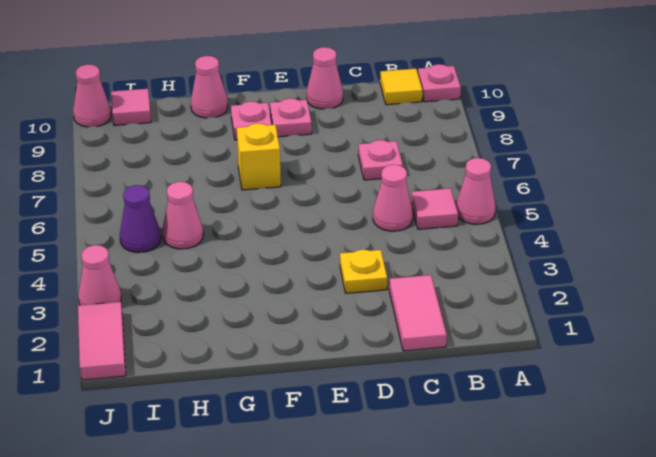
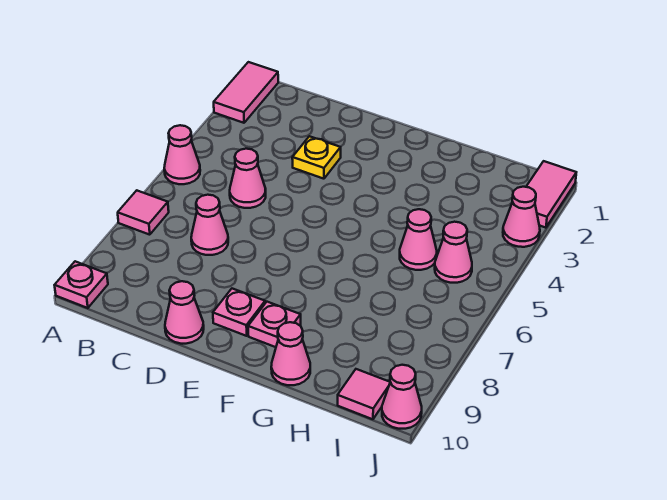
pink tile B5 level 1 -> pink tile A7 level 1
yellow tile B10 level 1 -> none
pink tile C1:C2 level 1 -> pink tile A1:A2 level 1
pink plate C7 level 1 -> pink cone C7 level 1
yellow brick F7 level 1 -> none
purple cone I5 level 1 -> pink cone I5 level 1

